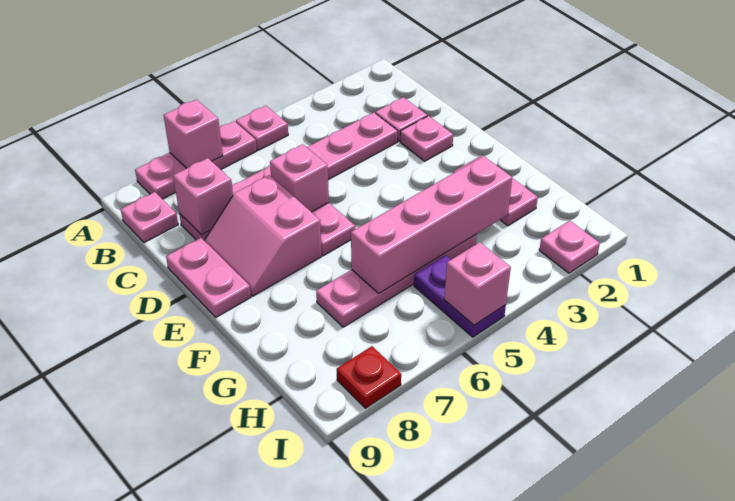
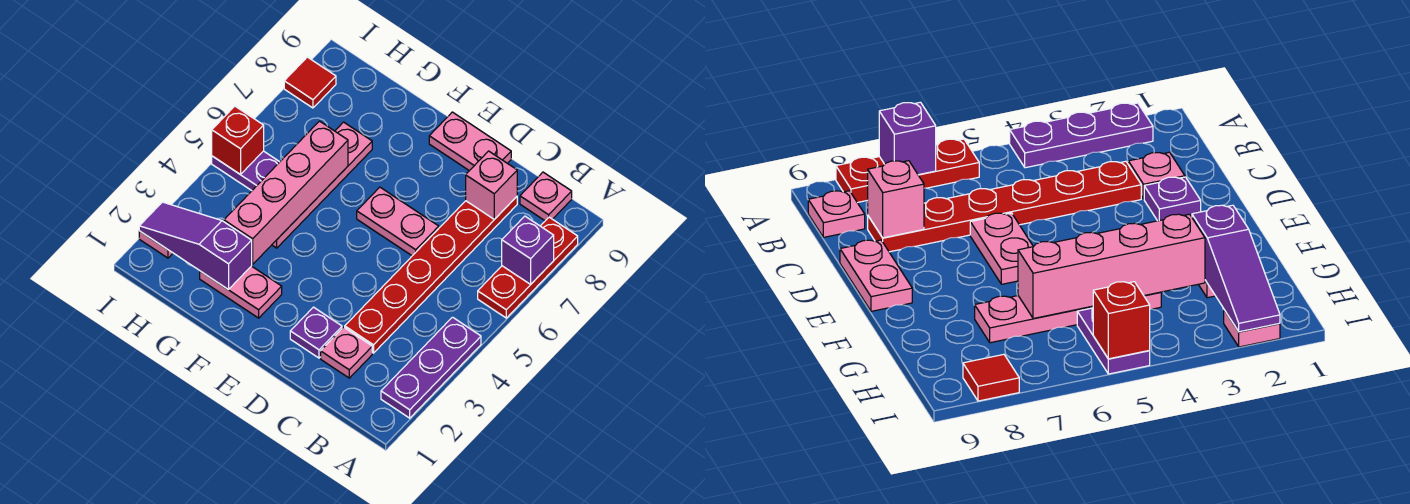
none -> purple plate A2:A4 level 1
pink plate A5 level 1 -> none
pink plate A6:A8 level 1 -> red plate A6:A8 level 1
pink brick A7 level 2 -> purple brick A7 level 2
pink plate C3:C8 level 1 -> red plate C3:C8 level 1
pink plate D2 level 1 -> purple plate D2 level 1
pink brick D6 level 2 -> none
pink slope D7:E8 level 1 top 7 -> none
none -> purple slope G2:I2 level 2 top G
pink brick I5 level 2 -> red brick I5 level 2
red plate I8 level 1 -> red tile I8 level 1

